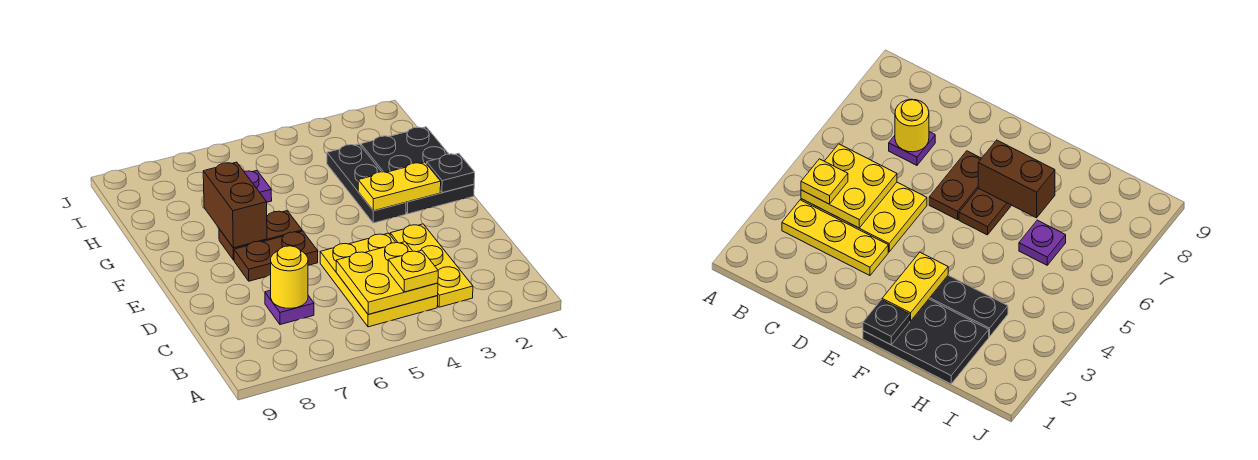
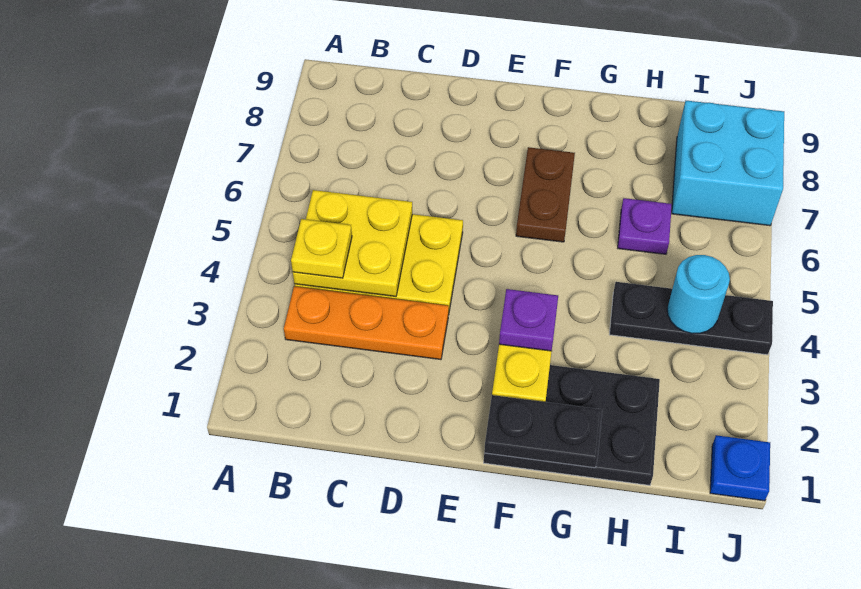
yellow plate B3:D3 level 1 -> orange plate B3:D3 level 1
purple plate C7 level 1 -> purple plate F3 level 3
yellow round brick C7 level 2 -> none
brown plate E6:E7 level 1 -> none
black plate F1 level 2 -> black plate F1:G1 level 2
black plate F3:H3 level 1 -> black plate H4:J4 level 1
brown brick F7:G7 level 2 -> none
none -> cyan round brick I4 level 2
none -> cyan brick I7:J8 level 1
none -> blue plate J1 level 1

